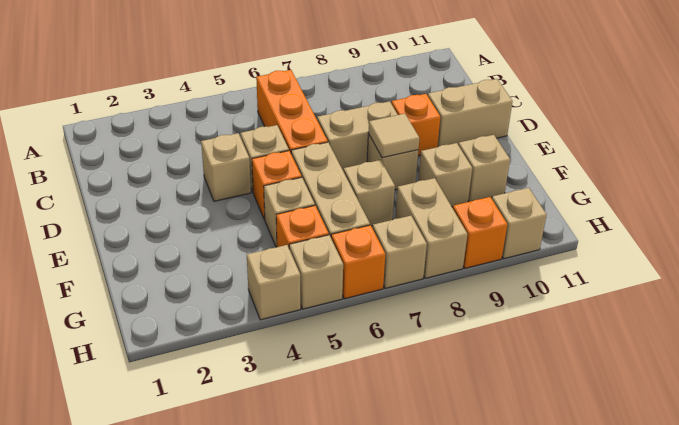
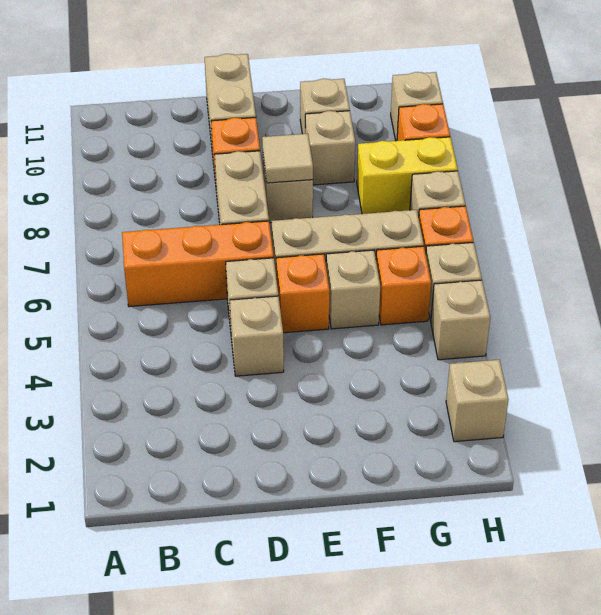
tan brick F7 level 1 -> tan brick H2 level 1
tan brick G8:H8 level 1 -> yellow brick G8:H8 level 1

